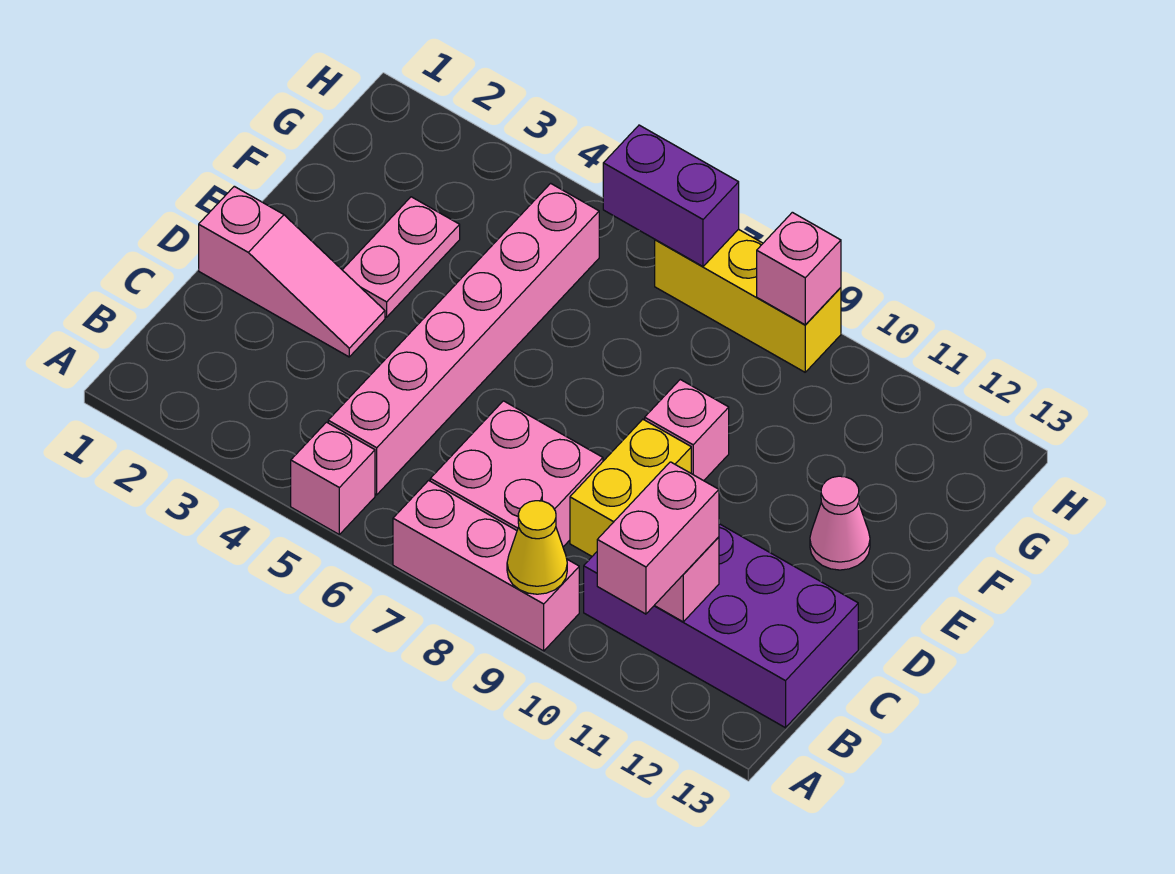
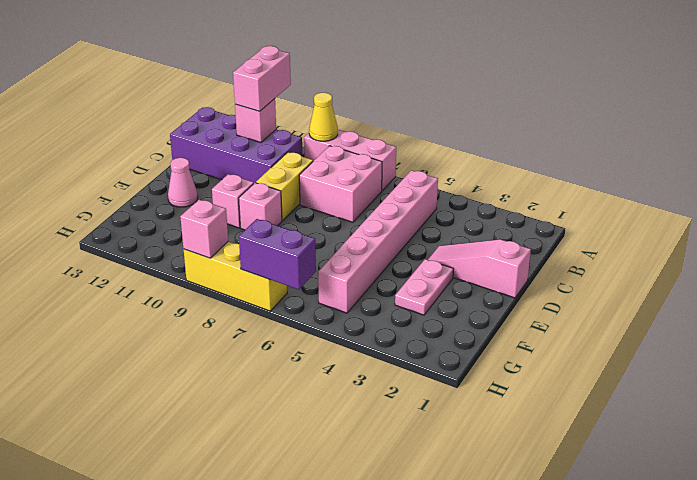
pink brick A5 level 1 -> pink brick E10 level 1

